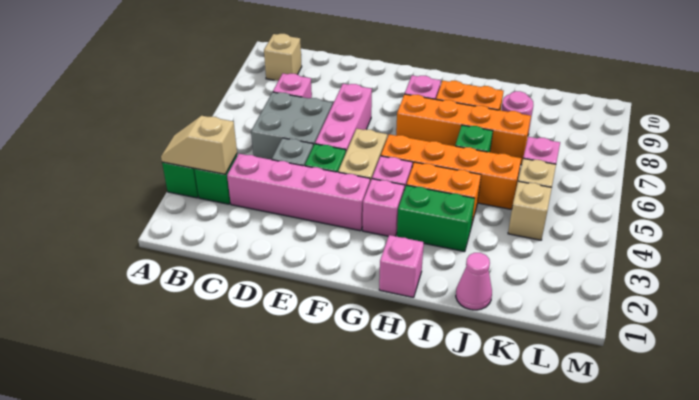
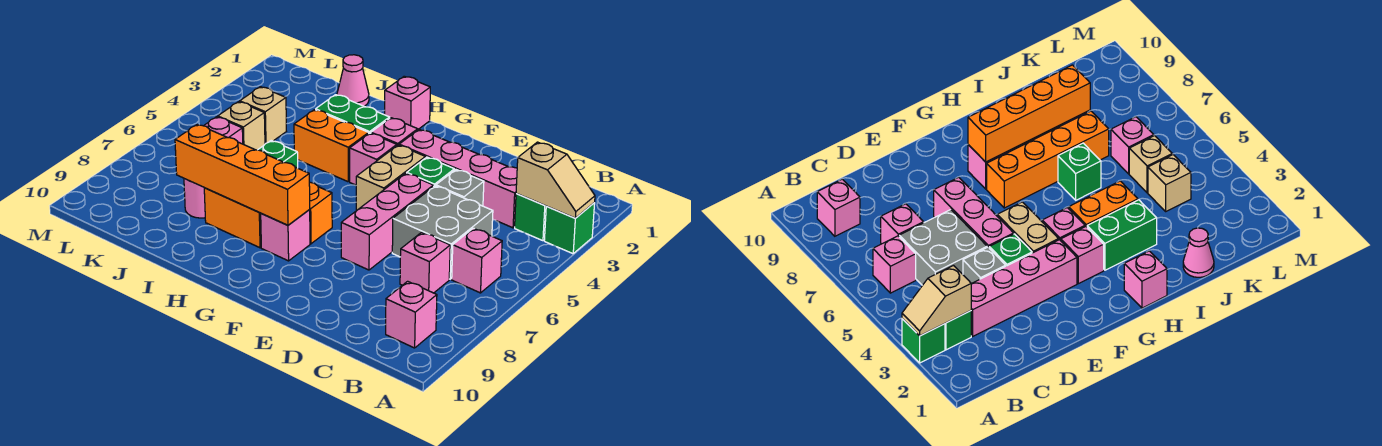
none -> pink brick B6 level 1
tan brick B9 level 1 -> pink brick B9 level 1
orange brick G5:J5 level 1 -> orange brick G8:J8 level 2

